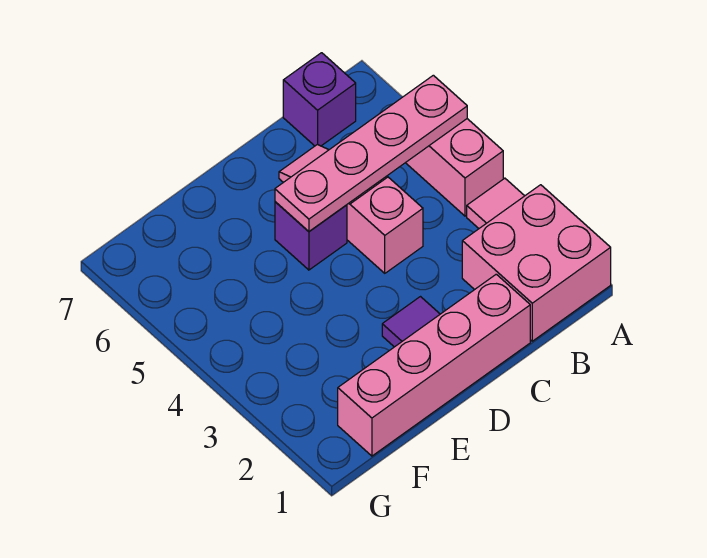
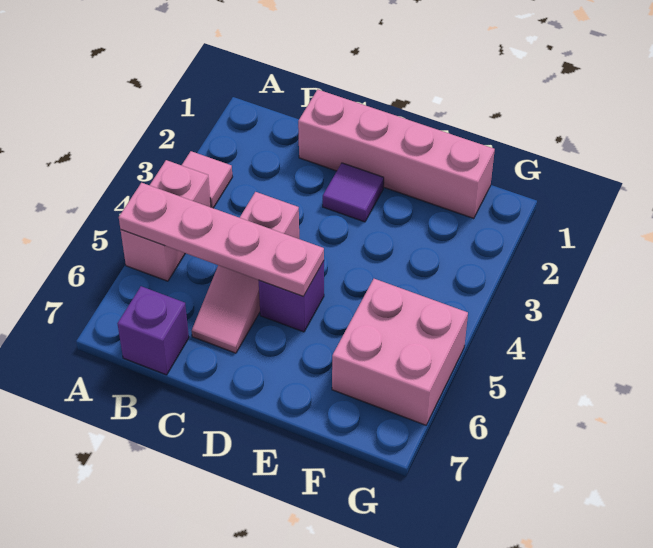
pink brick A1:B2 level 1 -> pink brick F5:G6 level 1

